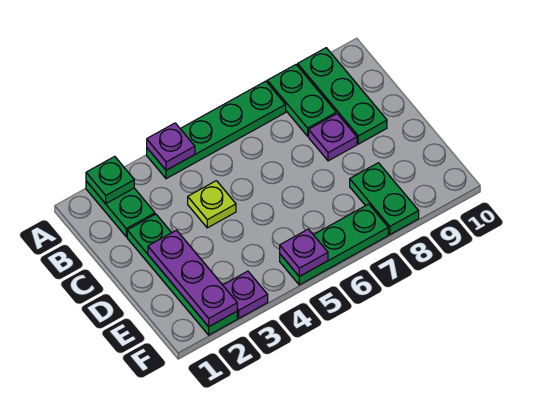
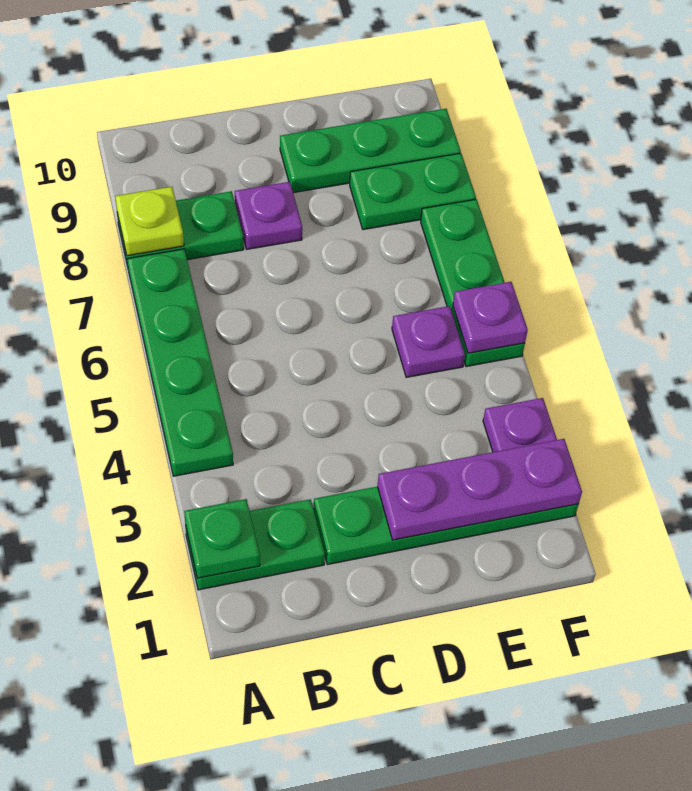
purple plate A4 level 2 -> purple plate E5 level 1
green plate A9:C9 level 1 -> green plate D9:F9 level 1
lime plate C4 level 1 -> lime plate A8 level 2

